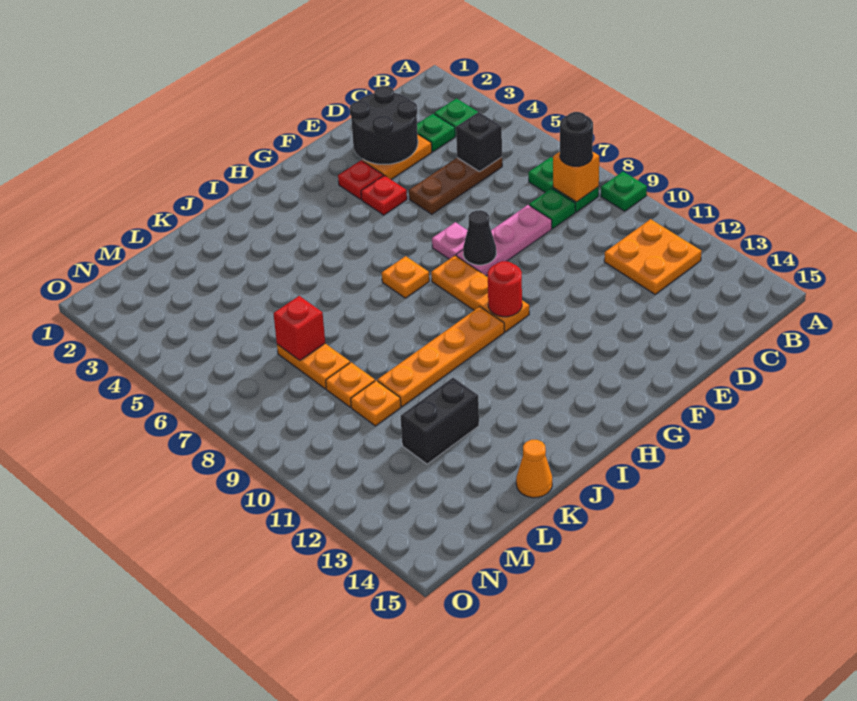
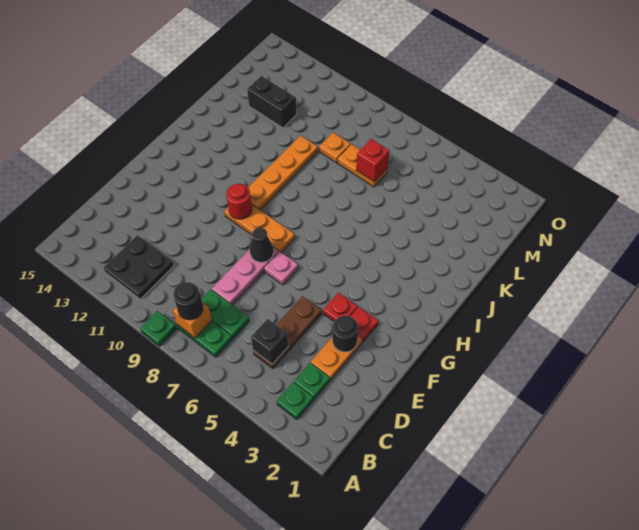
orange plate B11:C12 level 1 -> black plate B11:C12 level 1
green plate C8 level 1 -> green plate C7:C8 level 1
black round brick D2:E3 level 2 -> black round brick E3 level 2
orange plate H7 level 1 -> none
black brick K12:L12 level 1 -> black brick L12:L13 level 1
orange cone K15 level 1 -> none
orange plate L10 level 1 -> none

